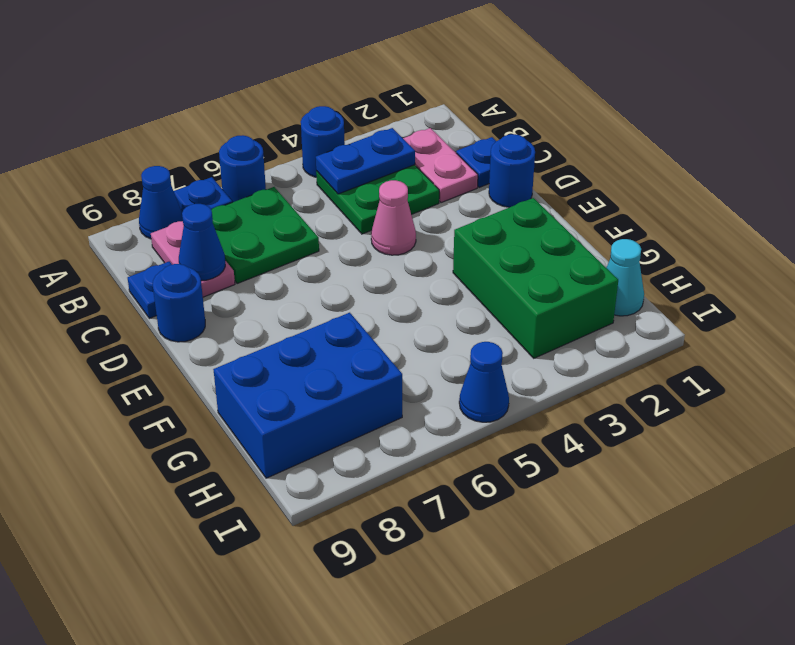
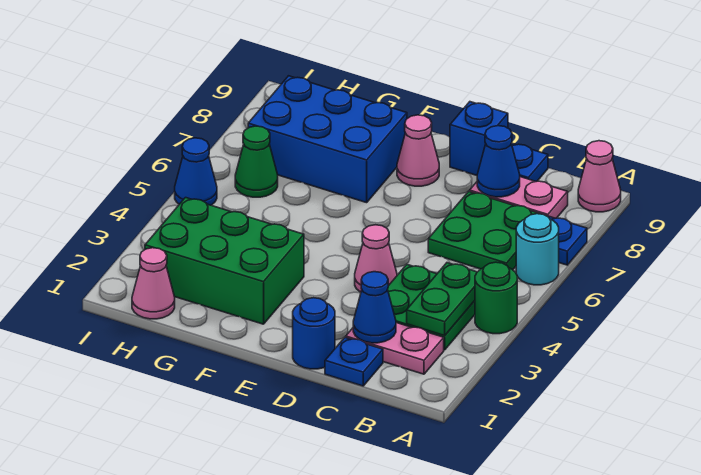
blue round brick A4 level 1 -> green round brick A4 level 1
blue round brick A6 level 1 -> cyan round brick A6 level 1
blue cone A8 level 1 -> blue cone C2 level 2
none -> pink cone A9 level 1
blue plate B3:B4 level 2 -> green plate B3:B4 level 2
blue round brick D9 level 1 -> blue brick D9 level 1
none -> pink cone E8 level 1
blue brick G7:H9 level 1 -> blue brick F7:H8 level 1
cyan cone H1 level 1 -> pink cone H1 level 1
none -> green cone H6 level 1

